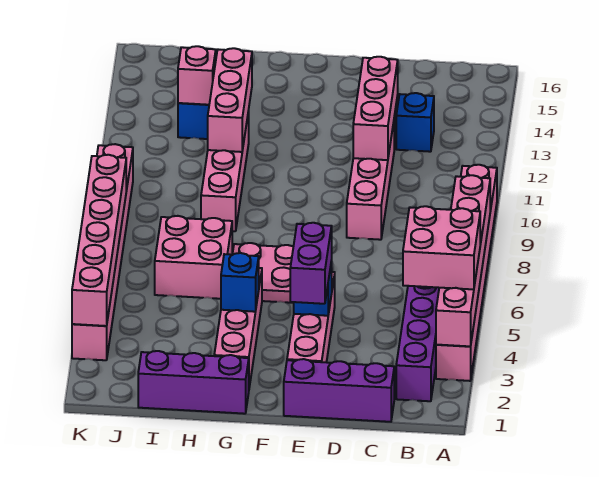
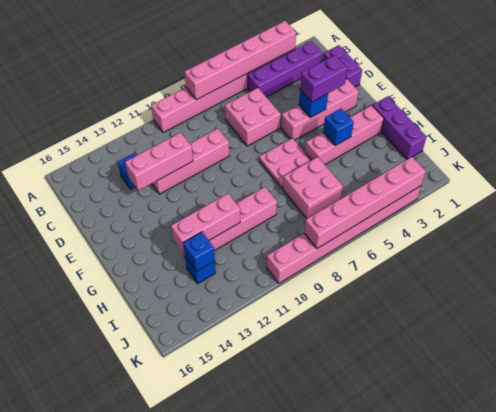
pink brick A4:B5 level 3 -> pink brick C6:D7 level 1
purple brick C1:E1 level 1 -> purple brick C1:D1 level 1
pink brick I13 level 2 -> blue brick I13 level 2

